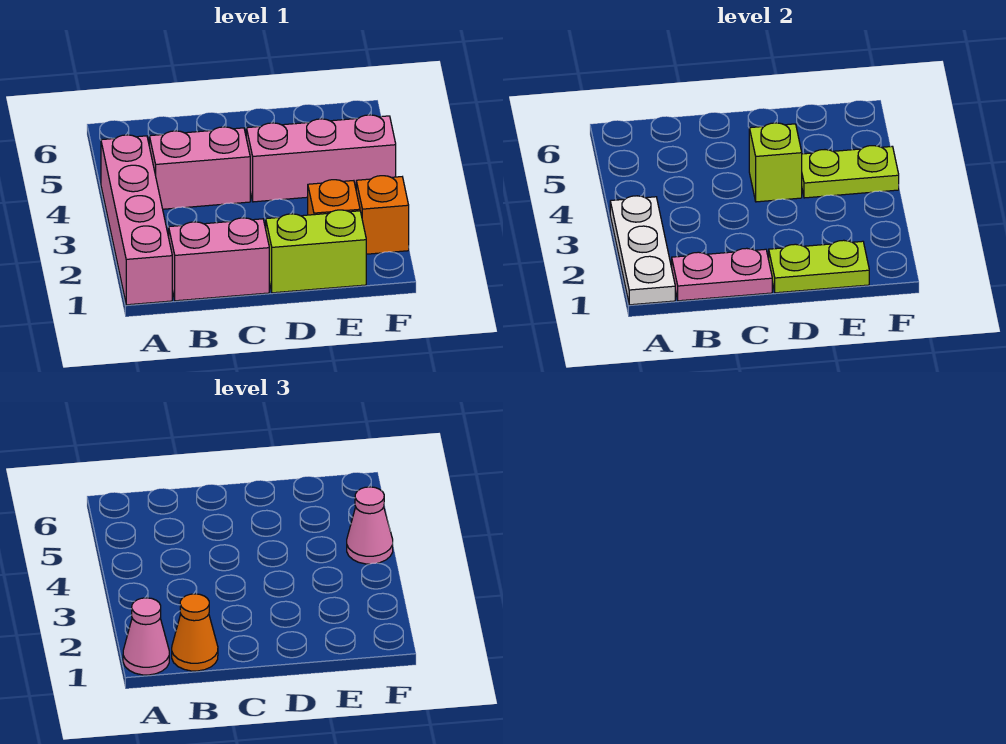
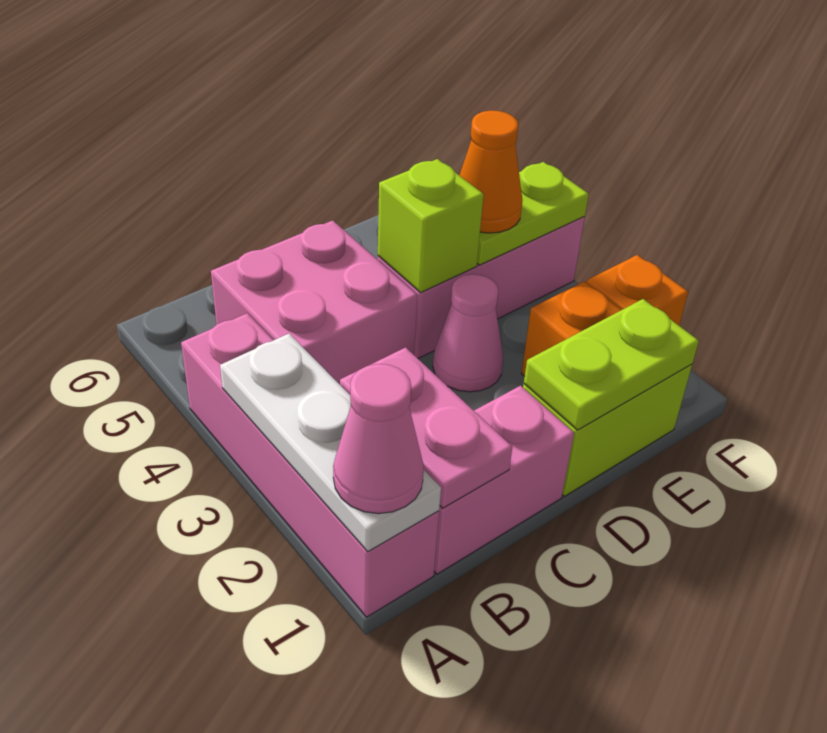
pink plate B1:C1 level 2 -> pink plate B1:B2 level 2
orange cone B1 level 3 -> orange cone E4 level 3
pink brick B4:C4 level 1 -> pink brick B4:C5 level 1
pink cone F4 level 3 -> pink cone D3 level 1

